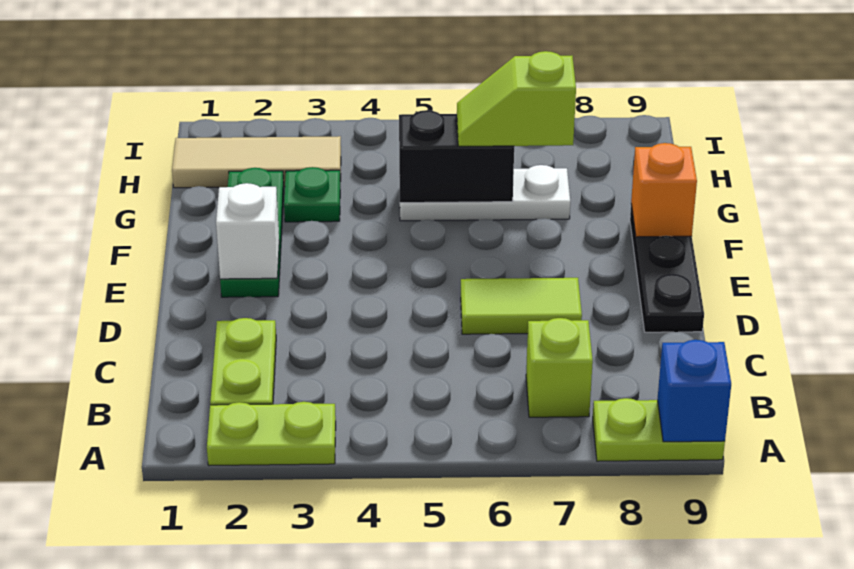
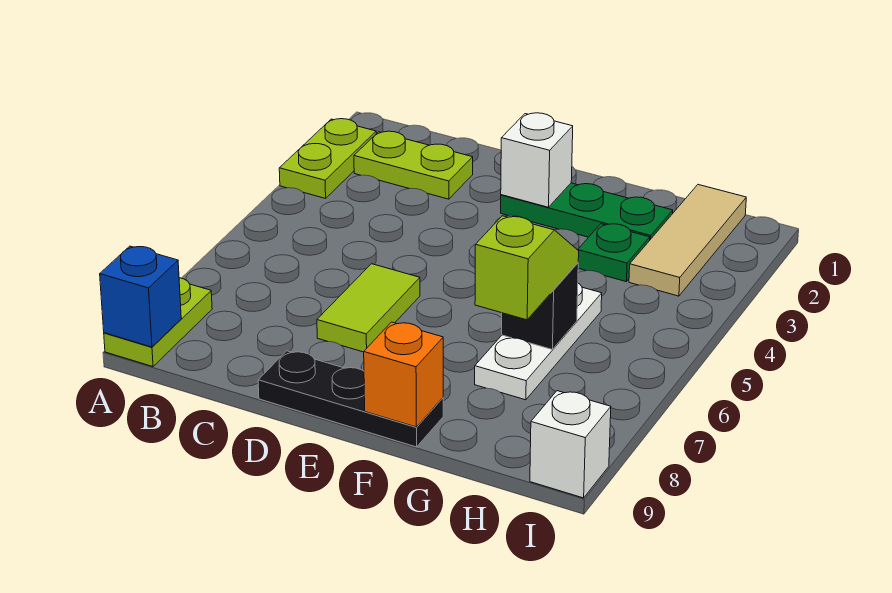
lime brick B7 level 1 -> none
black brick G5:G6 level 2 -> black brick G6 level 2
none -> white brick I9 level 1

